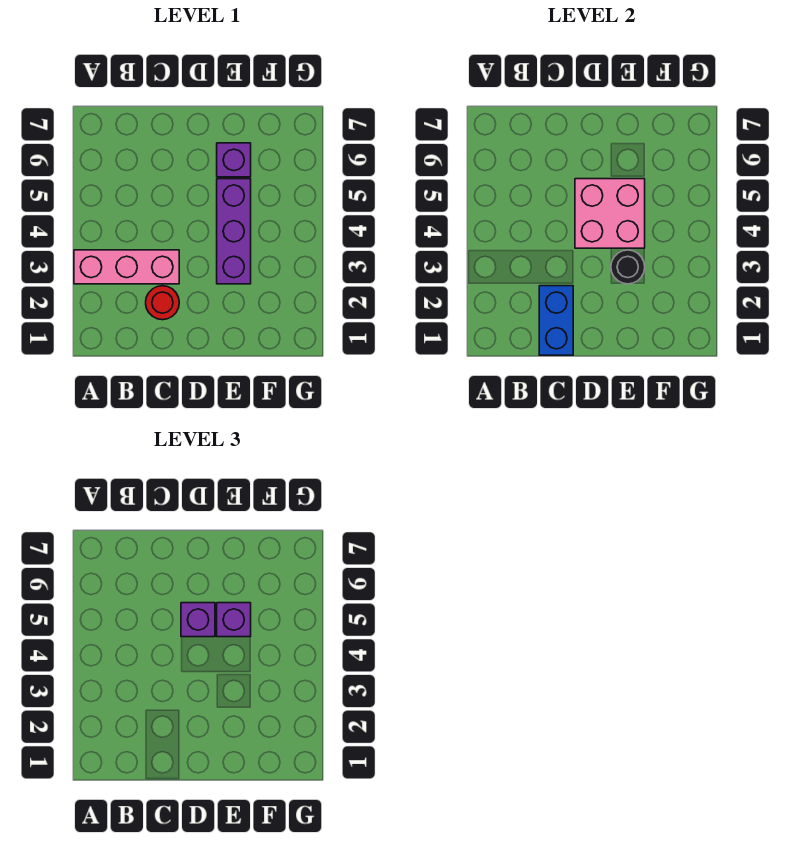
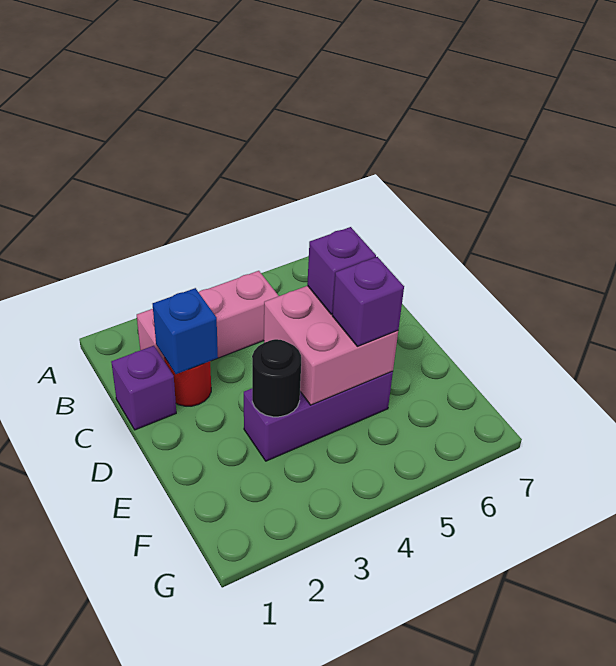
pink brick A3:C3 level 1 -> pink brick B2:B4 level 1
blue brick C1:C2 level 2 -> blue brick C2 level 2
purple brick E6 level 1 -> purple brick C1 level 1

